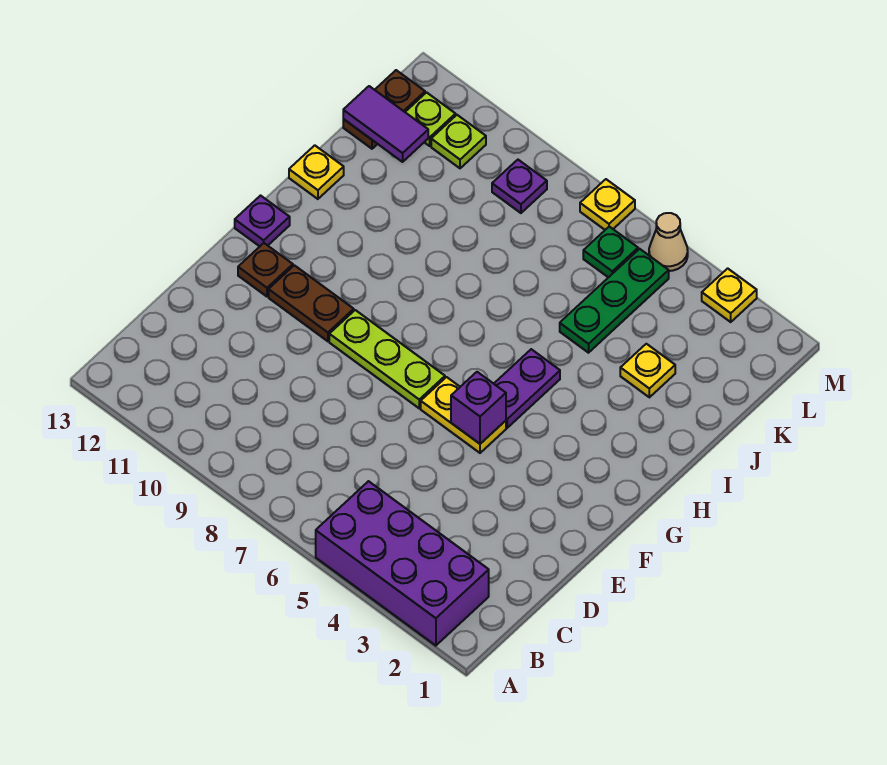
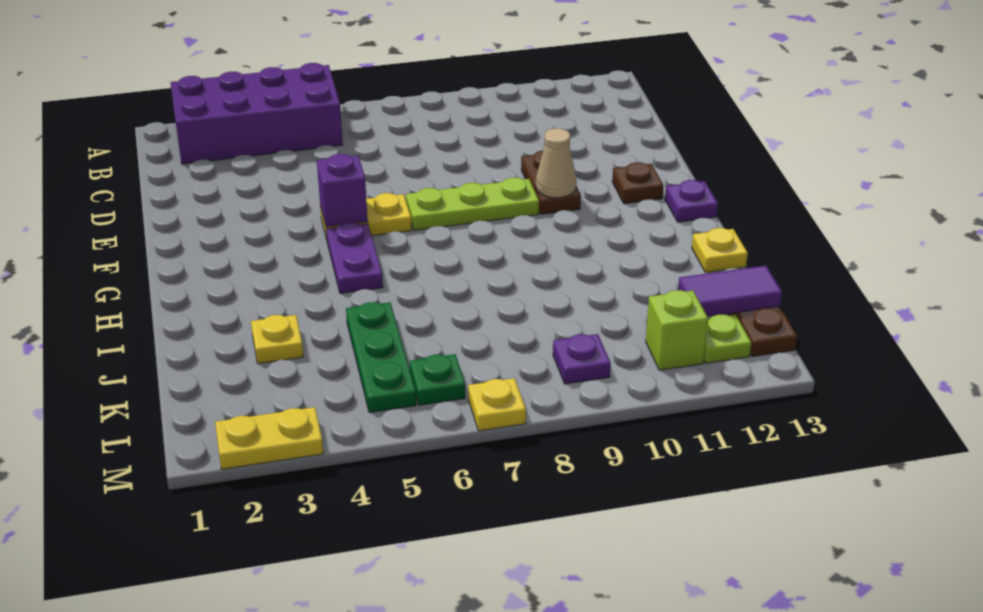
brown plate F10:F11 level 1 -> brown plate E10:F10 level 1
lime plate L11 level 1 -> lime brick L11 level 1
yellow plate M3 level 1 -> yellow plate M2:M3 level 1
tan cone M5 level 1 -> tan cone F10 level 2

